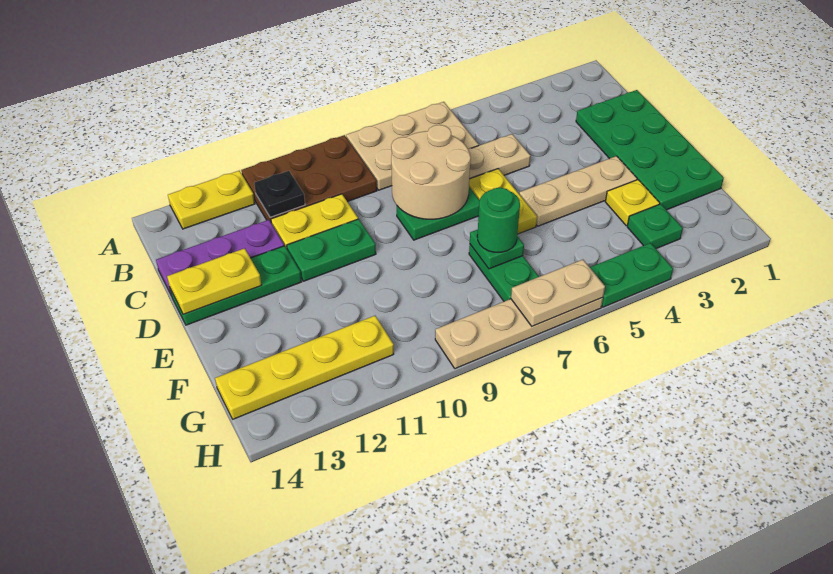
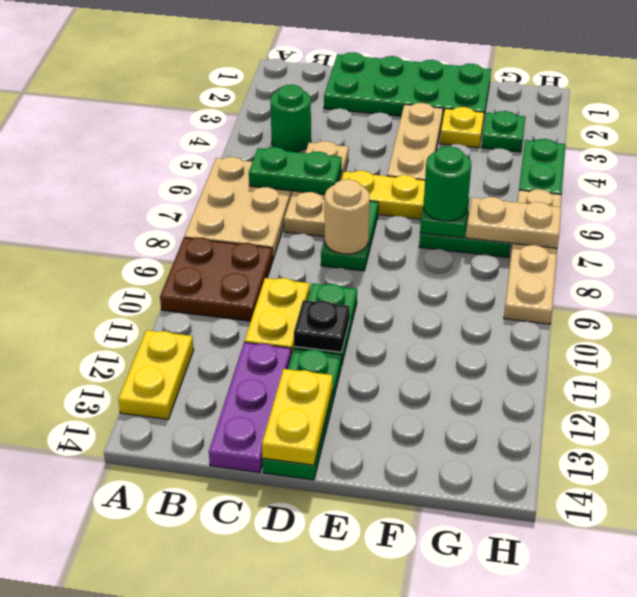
brown plate A9:B11 level 1 -> brown plate A9:B10 level 1
none -> green round brick B4 level 1
none -> green plate B6:C6 level 2
black plate B11 level 2 -> black plate D11 level 2
tan round brick C7:D8 level 2 -> tan round brick D8 level 2
yellow plate G11:G14 level 1 -> none
tan plate H6:H7 level 2 -> tan plate G7:H7 level 2

